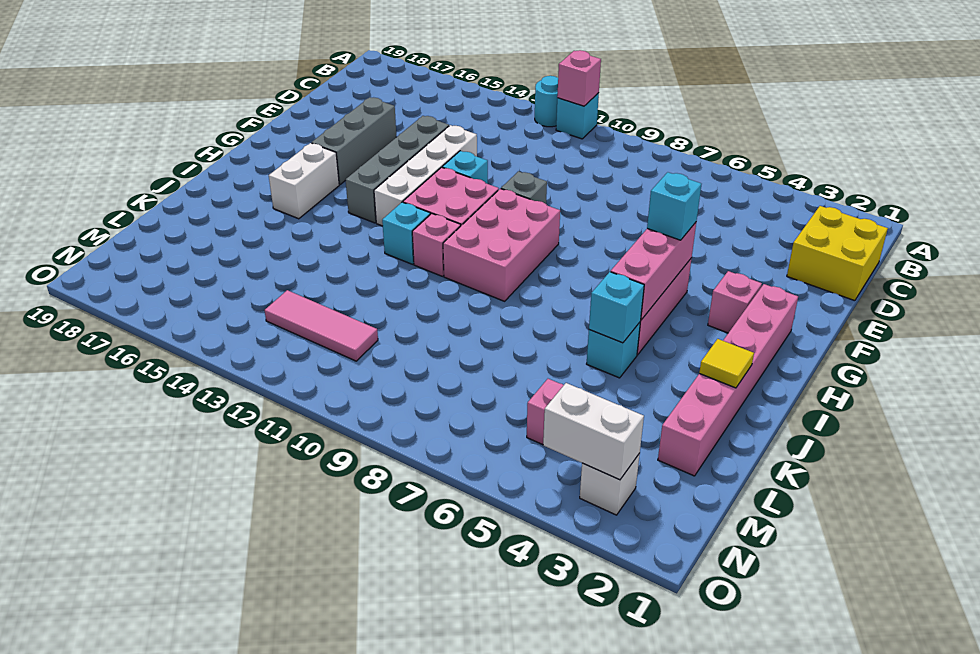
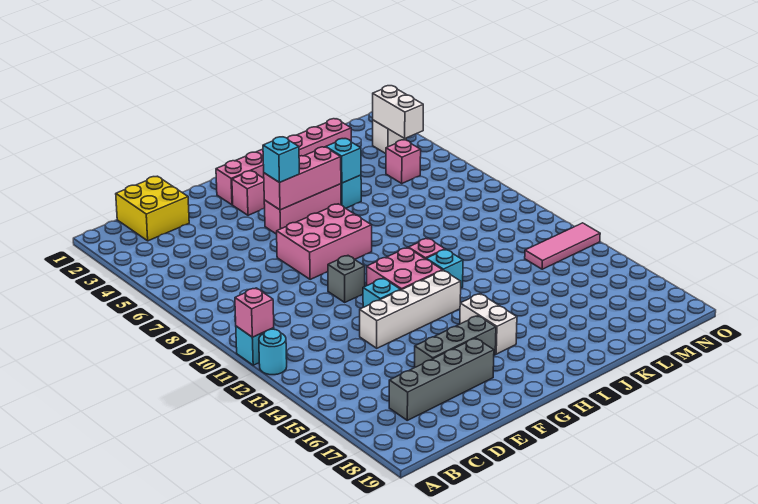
grey brick E14:H14 level 1 -> grey brick C17:F17 level 1
pink brick G9:I10 level 1 -> pink brick F7:H8 level 1
white brick H16:I16 level 1 -> white brick H15:H16 level 1
yellow tile J2 level 2 -> none
pink tile M11:M13 level 1 -> pink tile M13:O13 level 1

